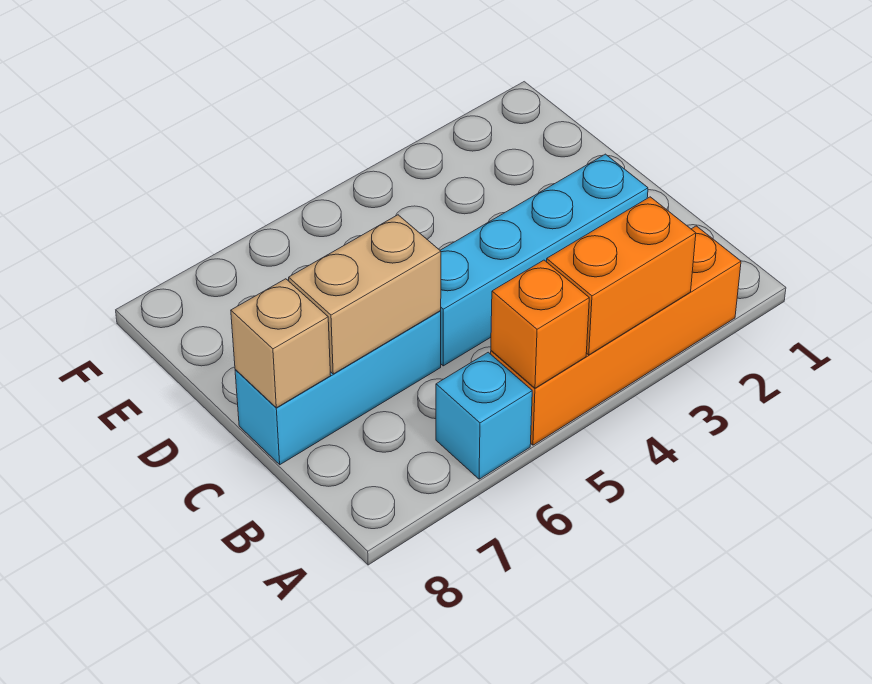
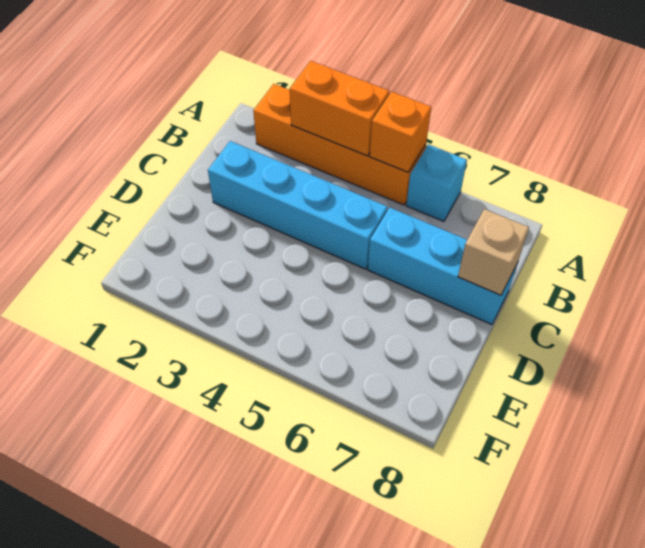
tan brick C6:C7 level 2 -> none

